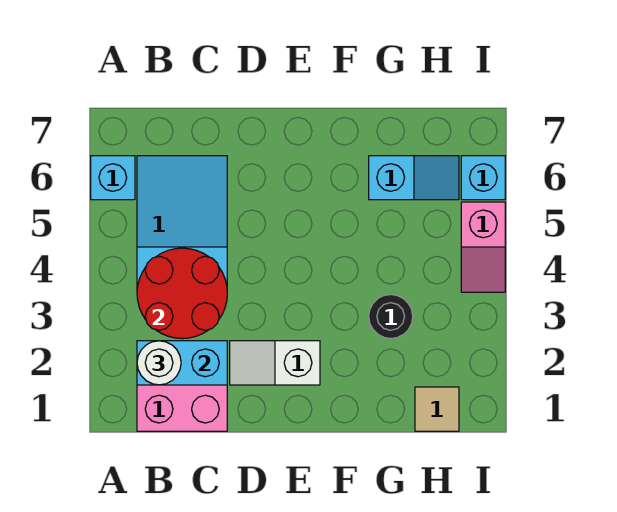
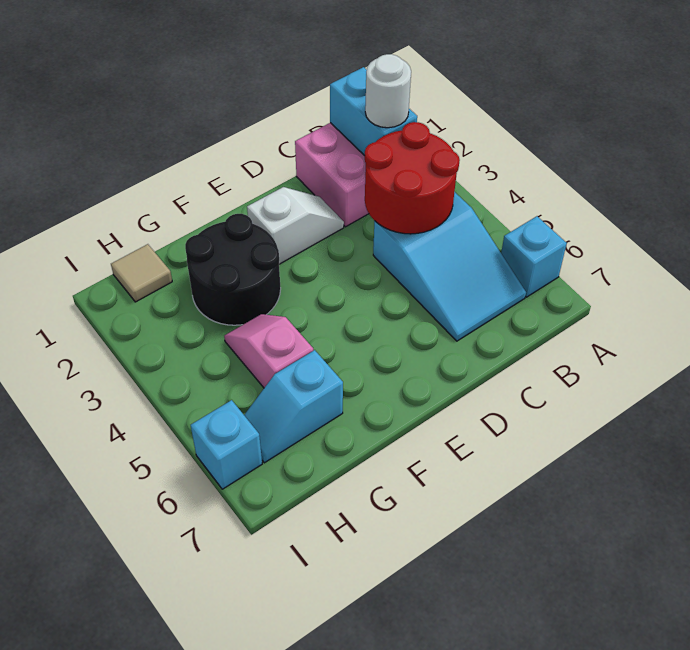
cyan brick B2:C2 level 2 -> cyan brick B1:B2 level 2
black round brick G3 level 1 -> black round brick F2:G3 level 1
pink slope I4:I5 level 1 top 5 -> pink slope G4:G5 level 1 top 5

